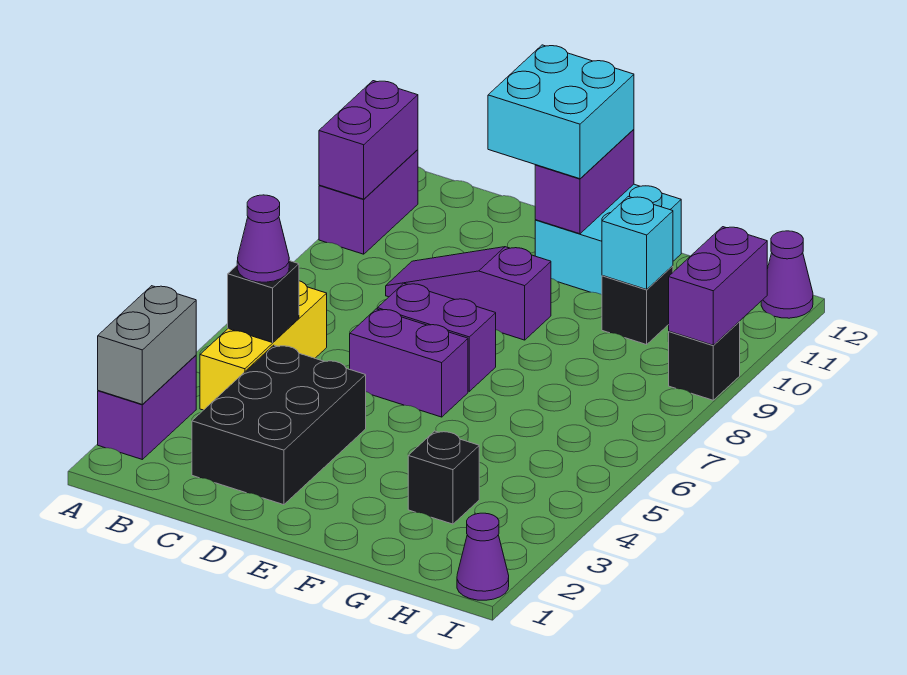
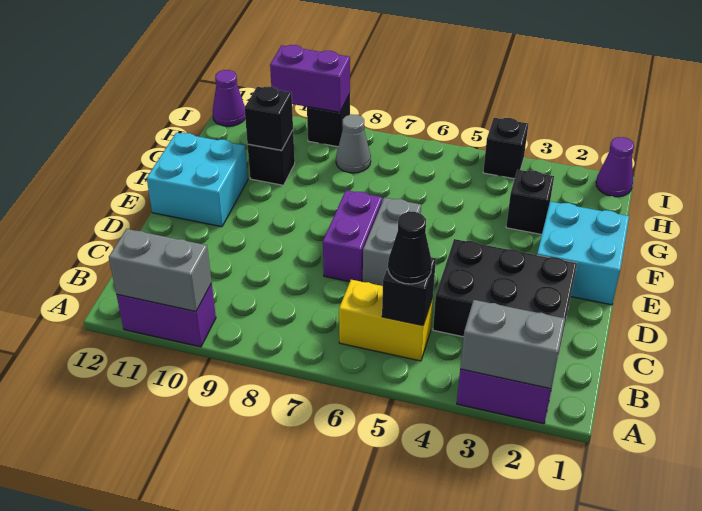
purple brick A10:A11 level 2 -> grey brick A10:A11 level 2
yellow brick B4:B6 level 1 -> yellow brick B5:B6 level 1
purple cone B5 level 3 -> black cone B5 level 3
purple slope C9:E9 level 1 top E -> none
purple brick D6:E6 level 1 -> grey brick D6:E6 level 1
cyan brick D11:E12 level 3 -> cyan brick E1:F2 level 1
purple brick E11:E12 level 2 -> none
cyan brick G10 level 2 -> black brick G10 level 2
none -> grey cone H8 level 1
none -> black brick I4 level 1

